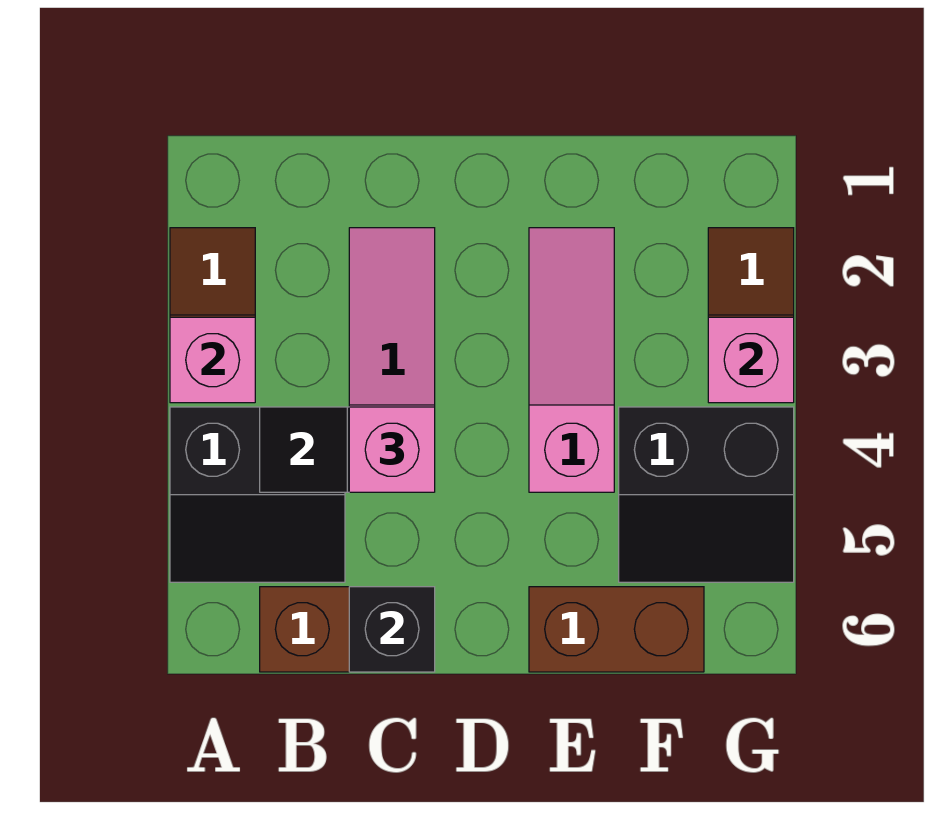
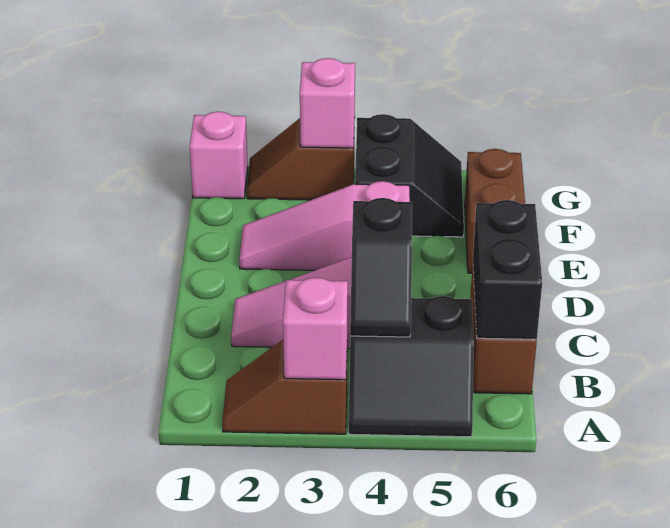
black slope A4:B5 level 1 top 4 -> black slope A4:B5 level 1 top B
pink brick C4 level 3 -> pink brick G1 level 1
black brick C6 level 2 -> black brick B6:C6 level 2

